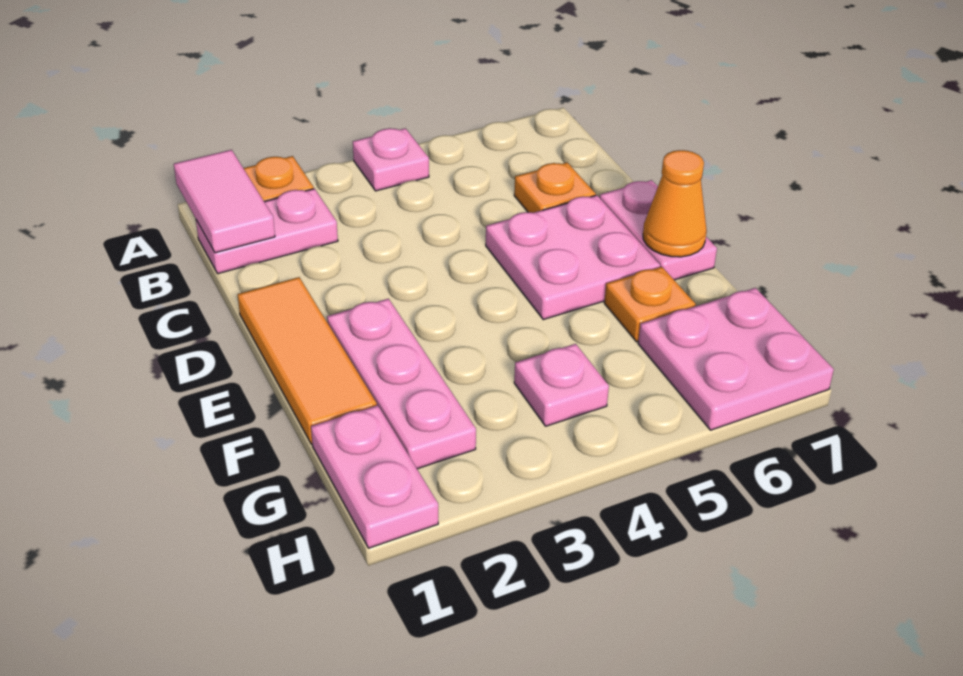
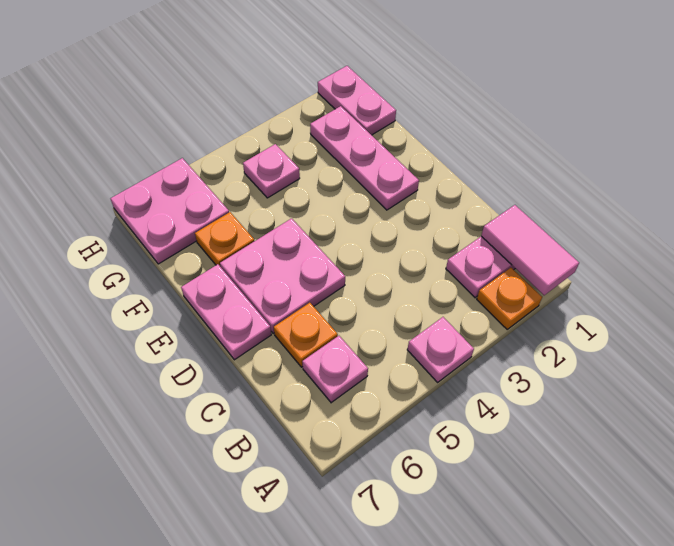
none -> pink plate B6 level 1
orange tile D1:F1 level 1 -> none
orange cone E7 level 2 -> none

